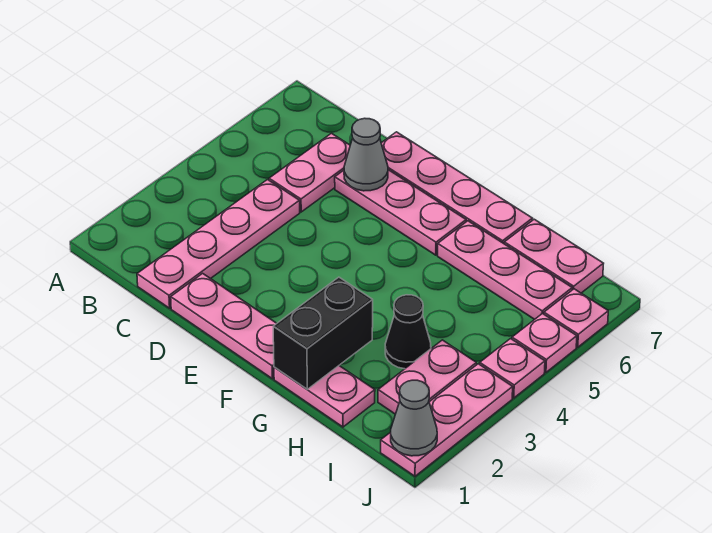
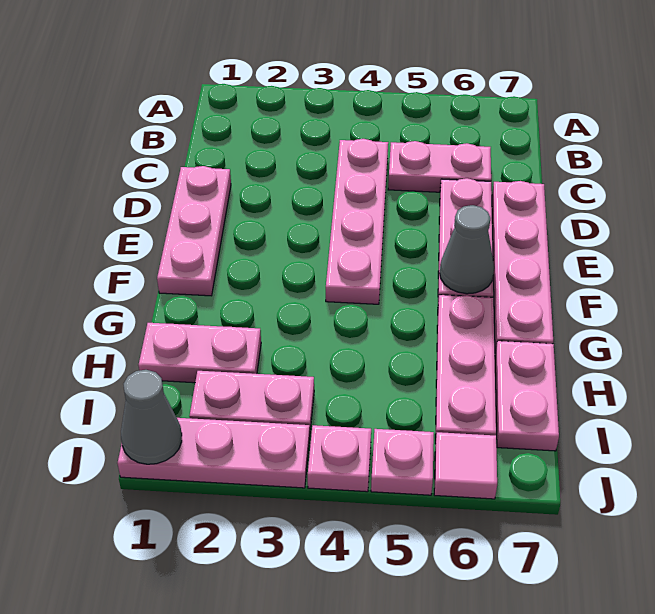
pink plate C1:C4 level 1 -> pink plate C4:F4 level 1
grey cone D6 level 2 -> grey cone F6 level 2
pink plate G1:H1 level 1 -> pink plate H1:H2 level 1
black brick G1:G2 level 2 -> none
black cone H3 level 1 -> none
pink plate J6 level 1 -> pink tile J6 level 1

